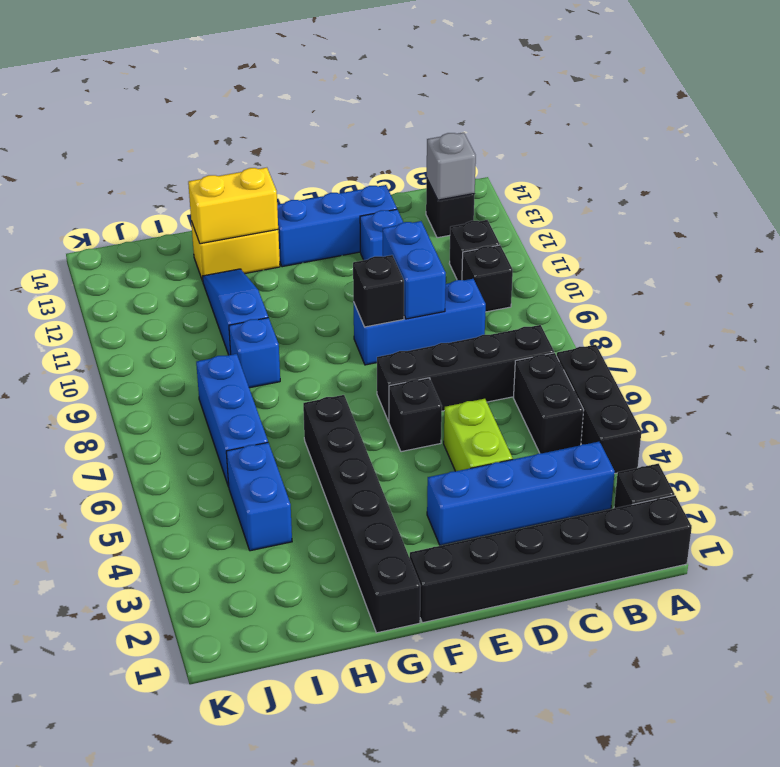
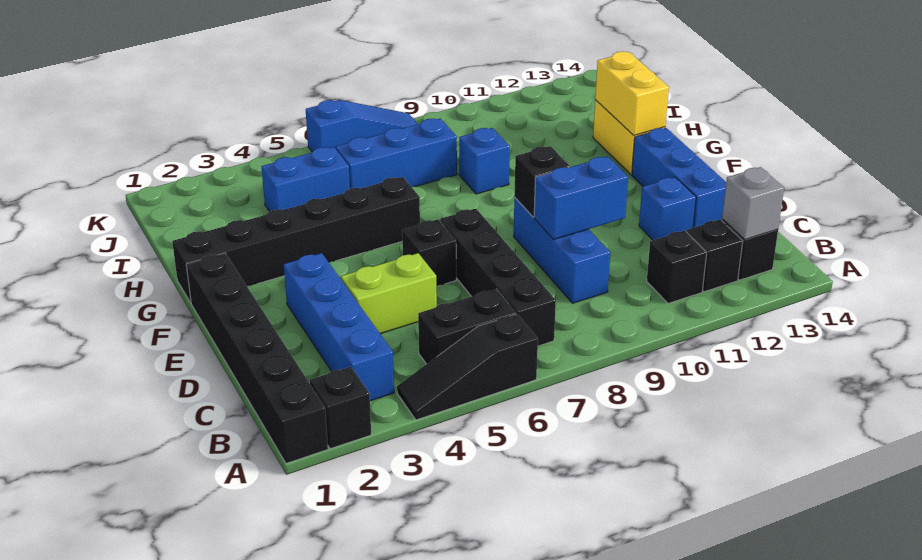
black brick A4:A6 level 1 -> black slope A4:A6 level 1 top 6
black brick B10 level 1 -> black brick B12 level 1
blue slope H10:H12 level 1 top 10 -> blue slope K6:K8 level 1 top 6

